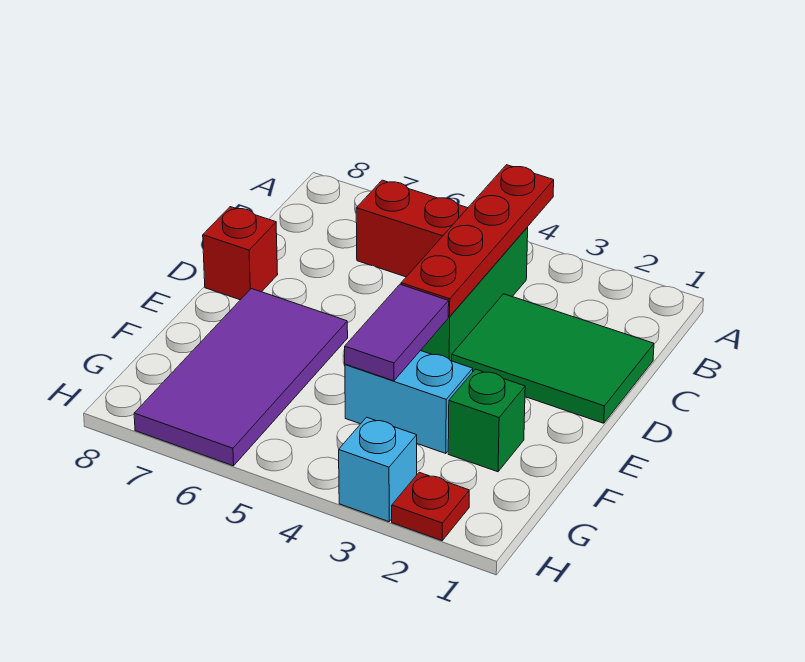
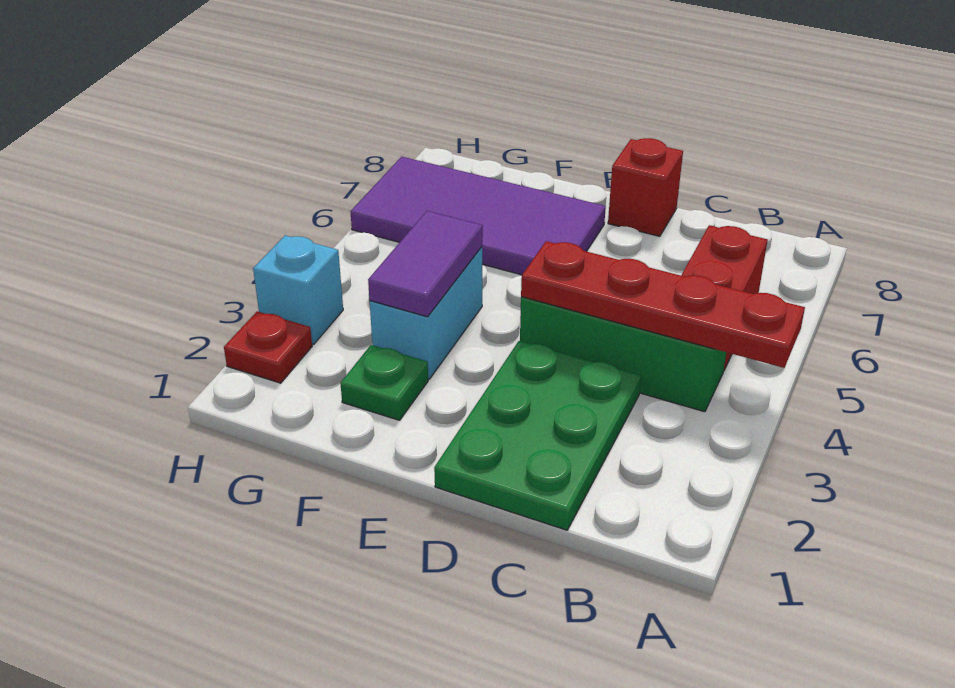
green tile C1:D3 level 1 -> green plate C1:D3 level 1
purple tile E4:F4 level 2 -> purple tile F3:F4 level 2
green brick F2 level 1 -> green plate F2 level 1

